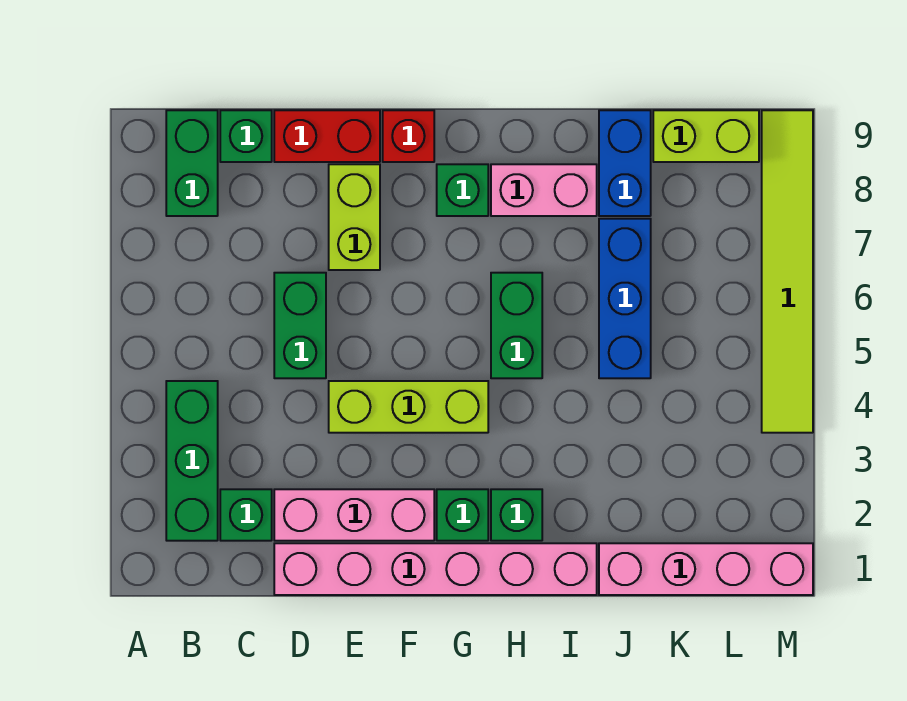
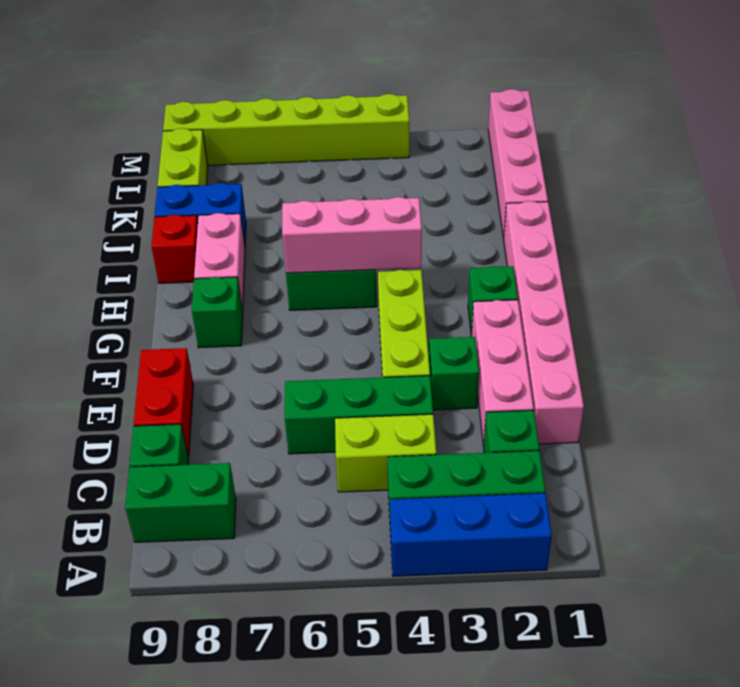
green brick D5:D6 level 1 -> green brick D4:D6 level 1
lime brick E7:E8 level 1 -> lime brick C4:C5 level 1
red brick F9 level 1 -> red brick I9 level 1
green brick H2 level 1 -> green brick E3 level 1
none -> pink brick H4:H6 level 2
blue brick J5:J7 level 1 -> blue brick A2:A4 level 1
lime tile M4:M9 level 1 -> lime brick M4:M9 level 1

